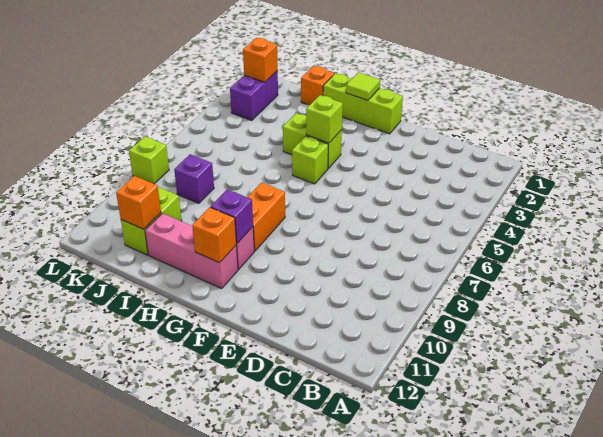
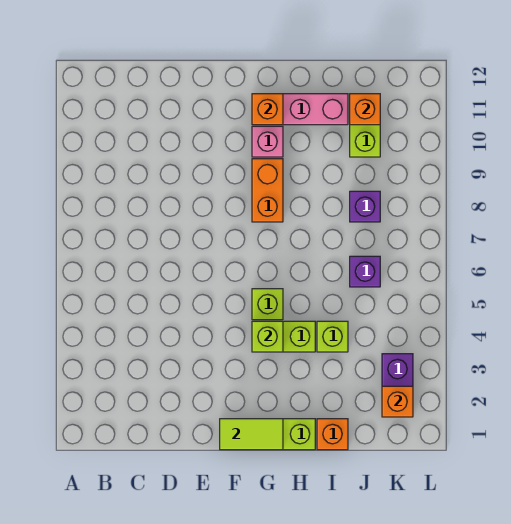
lime tile G1 level 2 -> lime tile F1:G1 level 2
purple brick G10 level 2 -> purple brick J6 level 1
lime brick L8 level 1 -> lime brick I4 level 1

